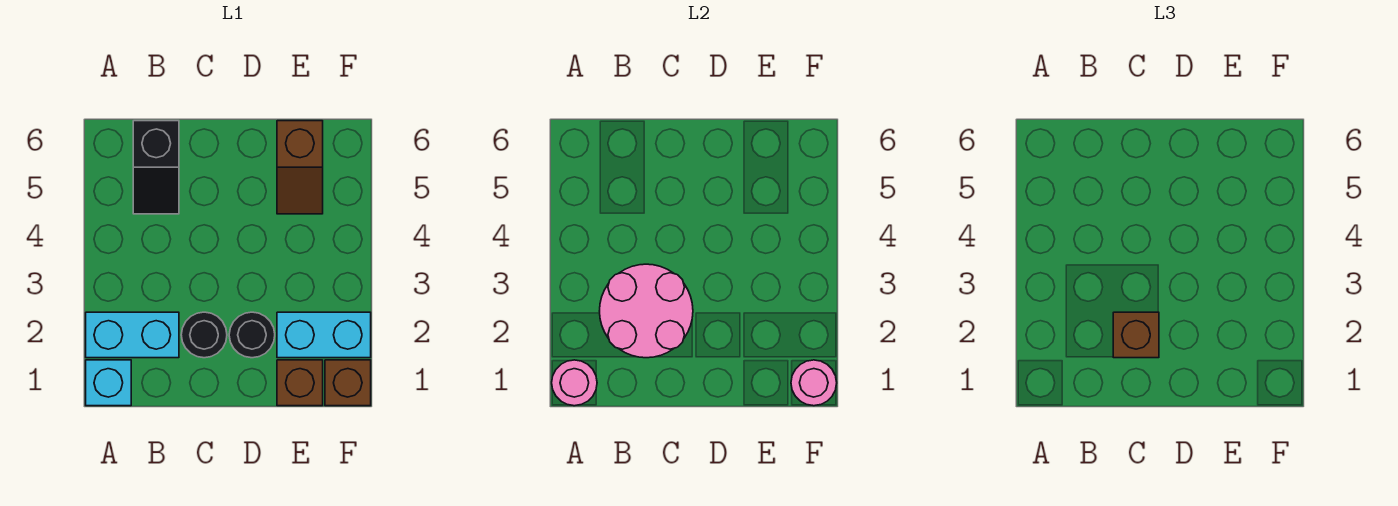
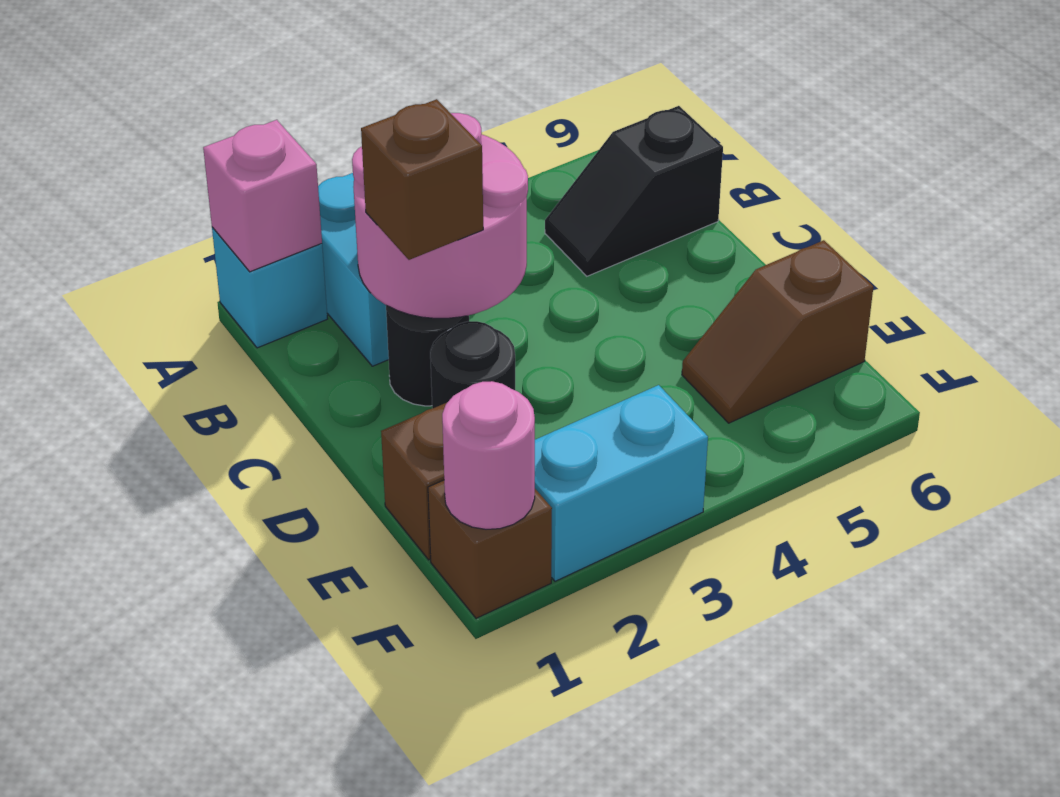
pink round brick A1 level 2 -> pink brick A1 level 2
cyan brick E2:F2 level 1 -> cyan brick F2:F3 level 1

